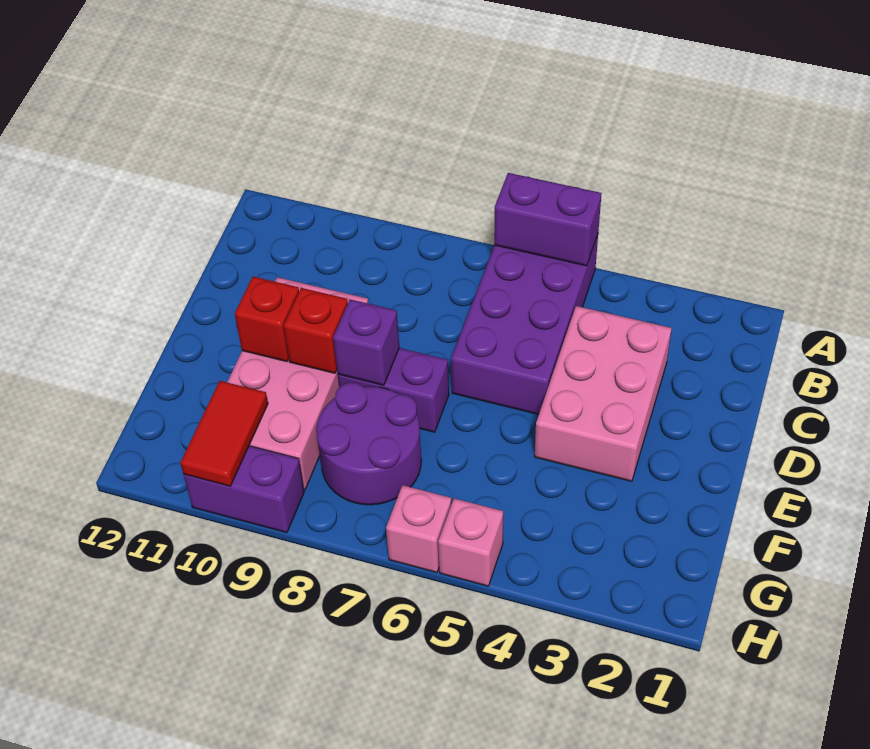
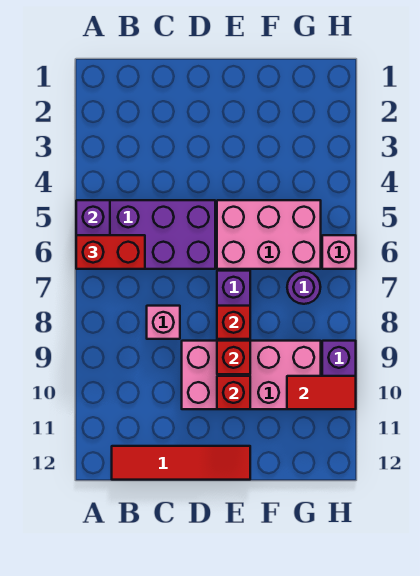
none -> red brick A6:B6 level 3
none -> red tile B12:E12 level 1
pink brick C3:E4 level 1 -> pink brick E5:G6 level 1
purple brick E8 level 2 -> red brick E8 level 2
purple round brick F7:G8 level 1 -> purple round brick G7 level 1
pink brick H5 level 1 -> pink brick C8 level 1

